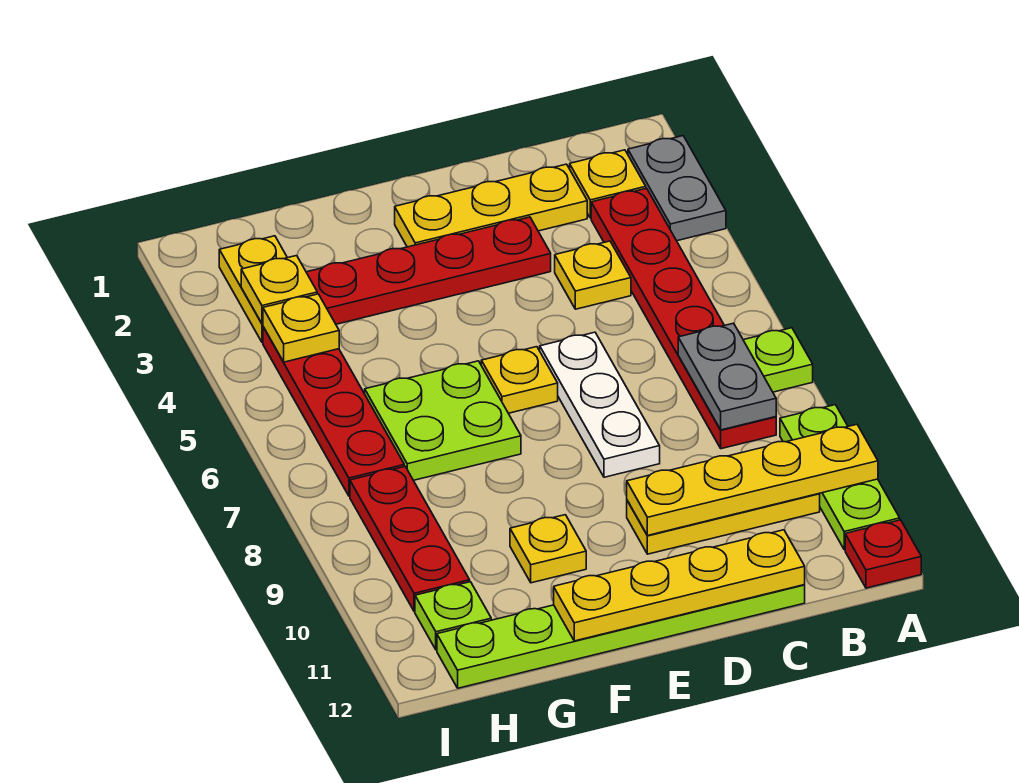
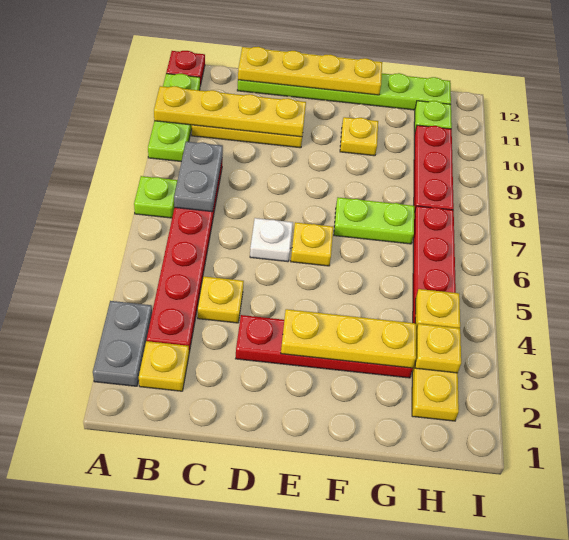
yellow plate C2:E2 level 1 -> yellow plate E3:G3 level 2
white plate D6:D8 level 1 -> white plate D6 level 1
lime plate F6:G7 level 1 -> lime plate F7:G7 level 1

